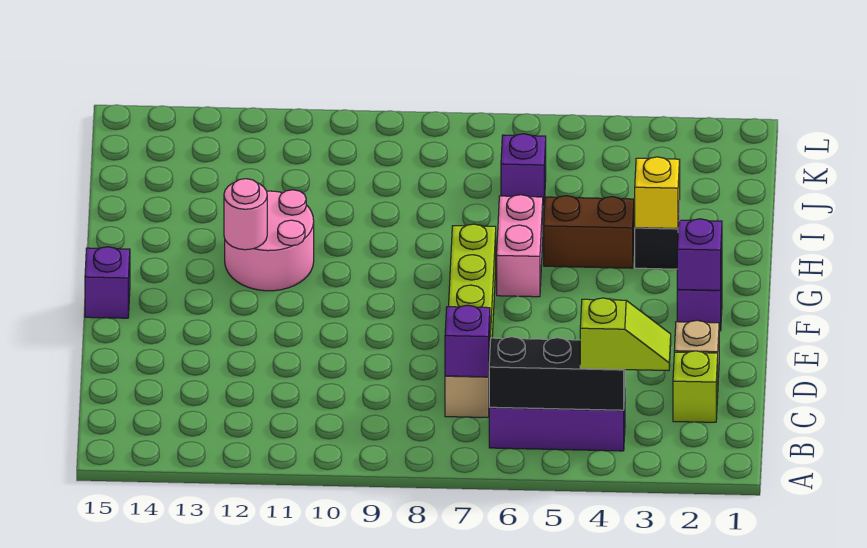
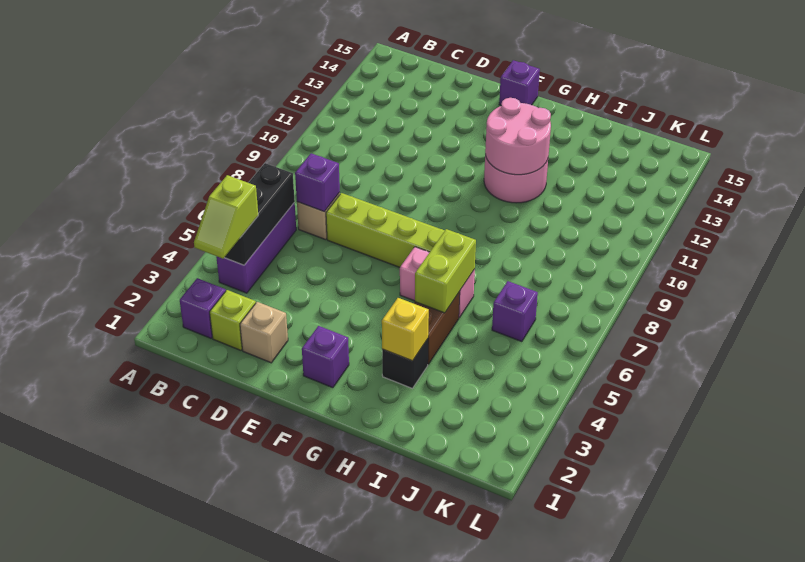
purple brick F2 level 2 -> purple brick B2 level 1
pink round brick G12 level 2 -> pink round brick G11:H12 level 2
none -> lime brick H5:H6 level 2

